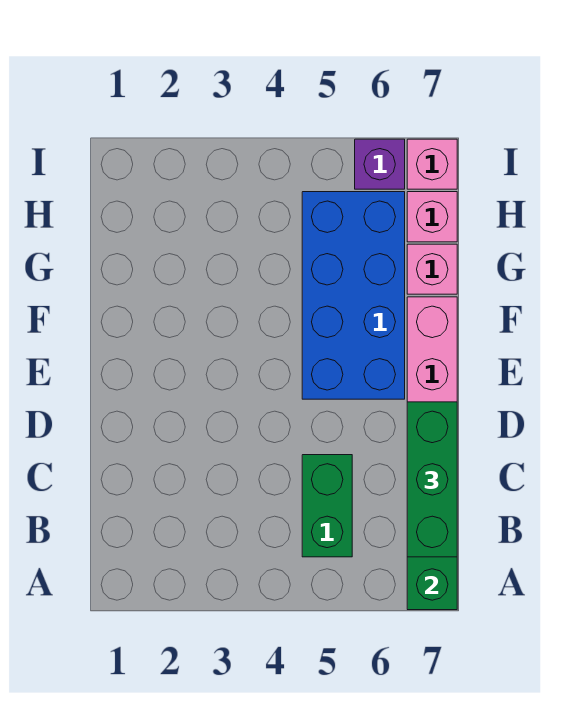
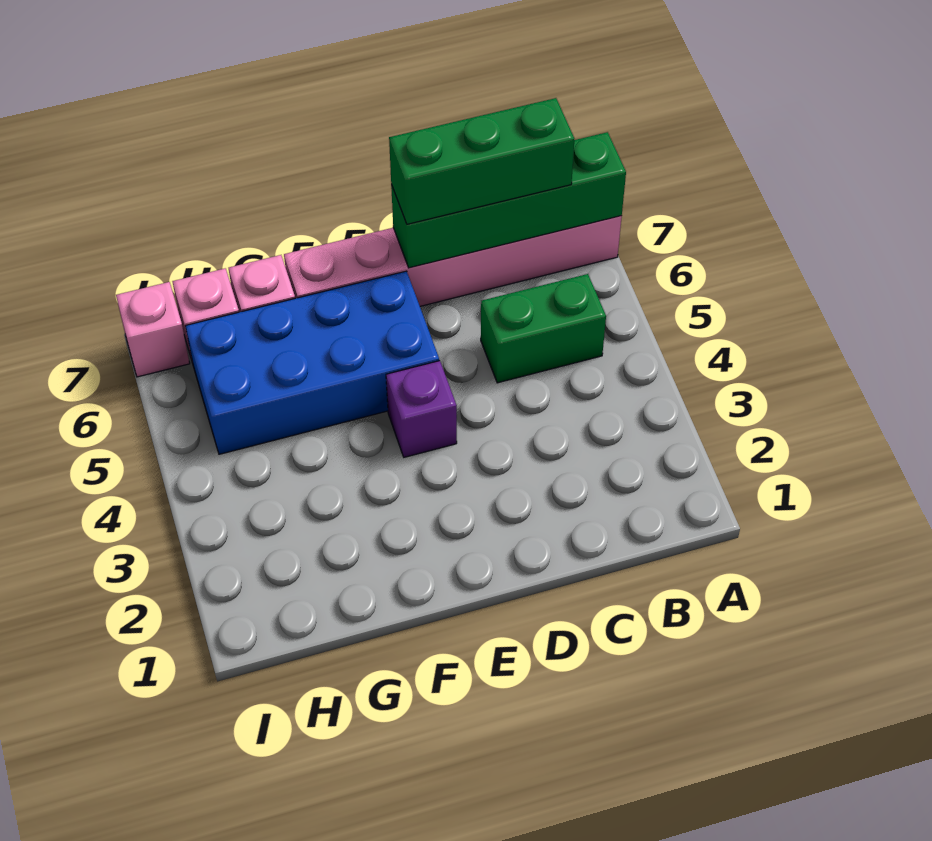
purple brick I6 level 1 -> purple brick E4 level 1

